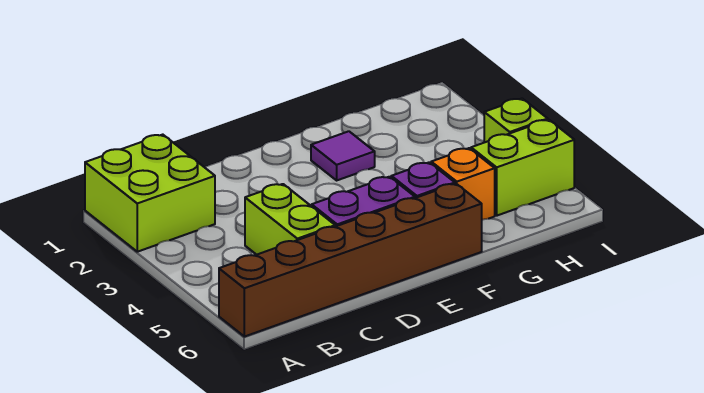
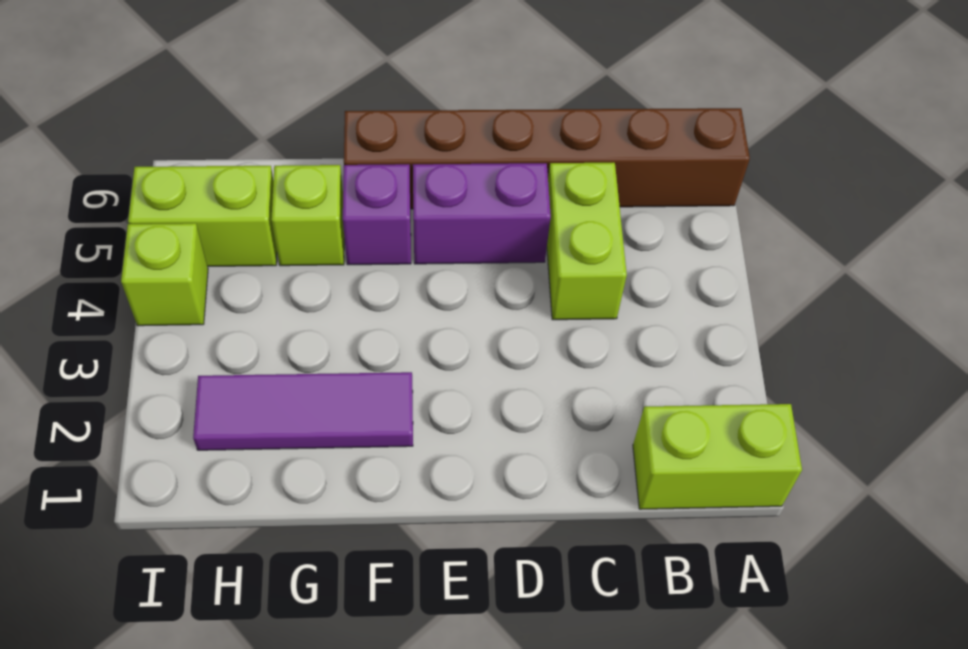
lime brick A1:B2 level 1 -> lime brick A1:B1 level 1
purple tile F2 level 1 -> purple tile F2:H2 level 1
orange brick G5 level 1 -> lime brick G5 level 1

